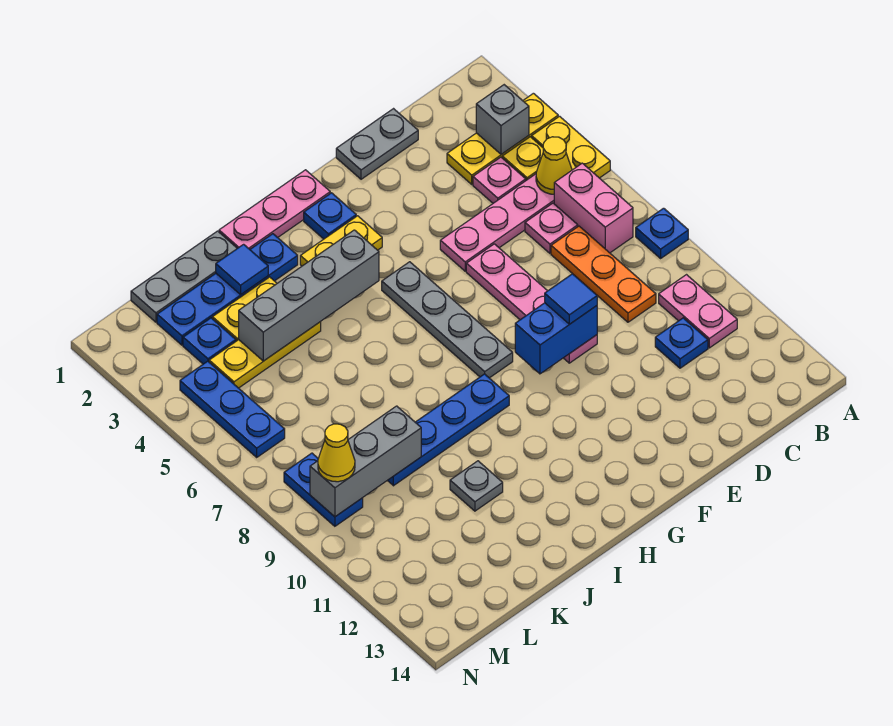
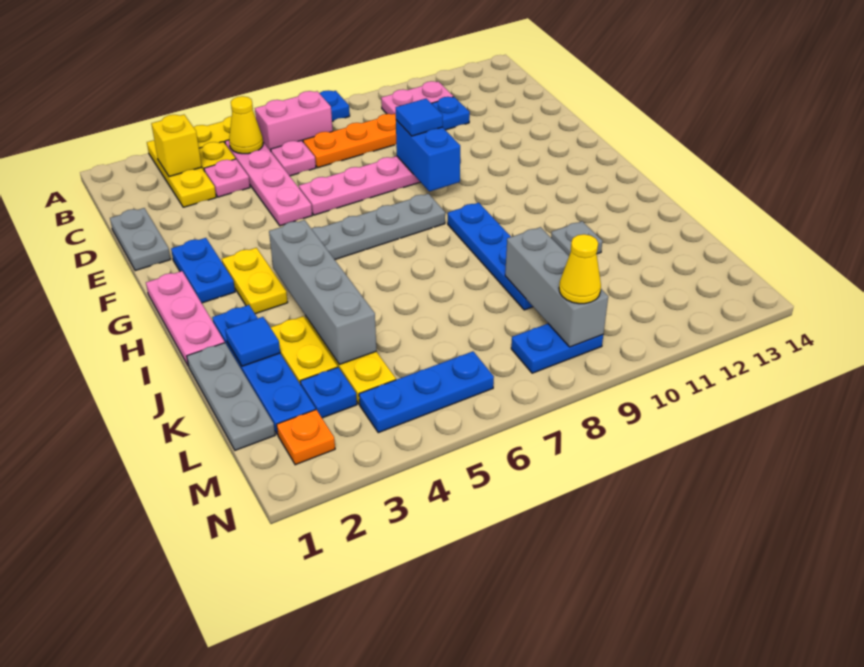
grey brick B3 level 2 -> yellow brick B3 level 2
blue plate G2 level 1 -> blue plate F2:G2 level 1
none -> orange plate M2 level 1

